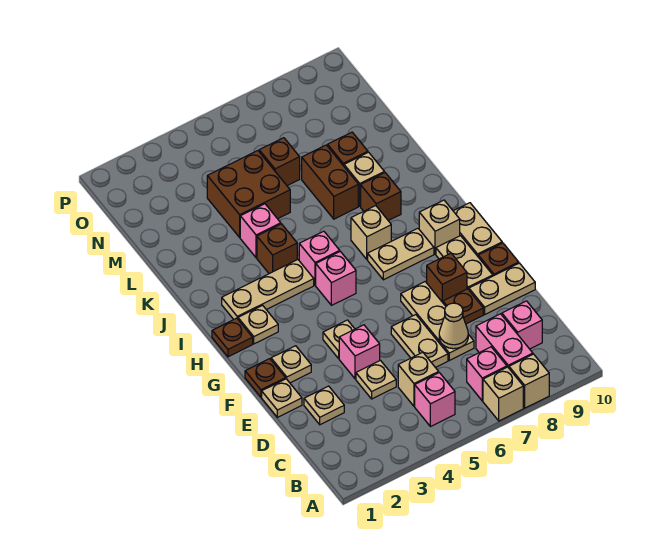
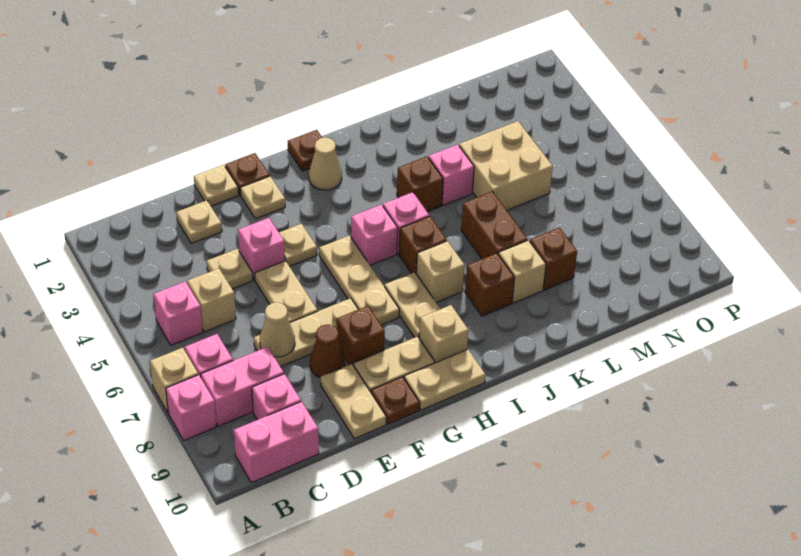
tan brick A8 level 1 -> pink brick A8 level 1
none -> pink brick B10:C10 level 1
tan plate D6:E6 level 1 -> tan plate E5:E6 level 1
brown plate E8 level 1 -> brown cone E8 level 1
tan plate H2 level 1 -> tan cone H2 level 1
tan plate I2:I4 level 1 -> tan plate G5:G7 level 1
brown brick K7:L7 level 1 -> brown brick K6:K7 level 1
brown brick L4:M5 level 1 -> tan brick L4:M5 level 1
brown brick M6 level 1 -> brown brick I6 level 1

